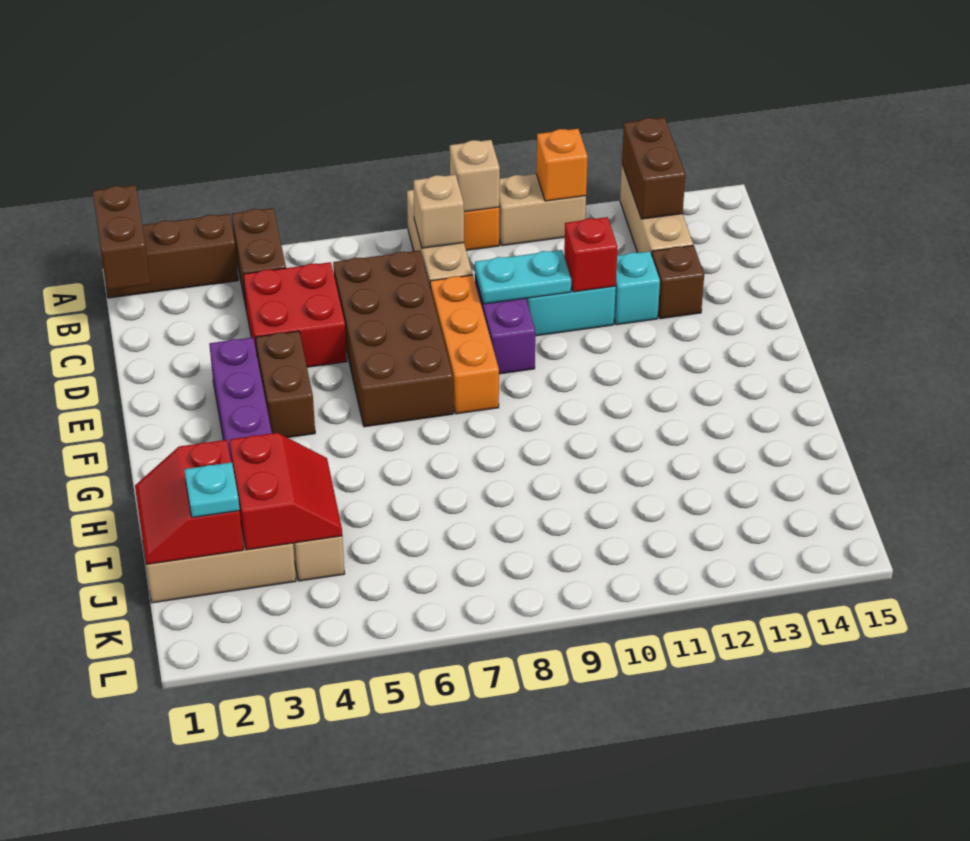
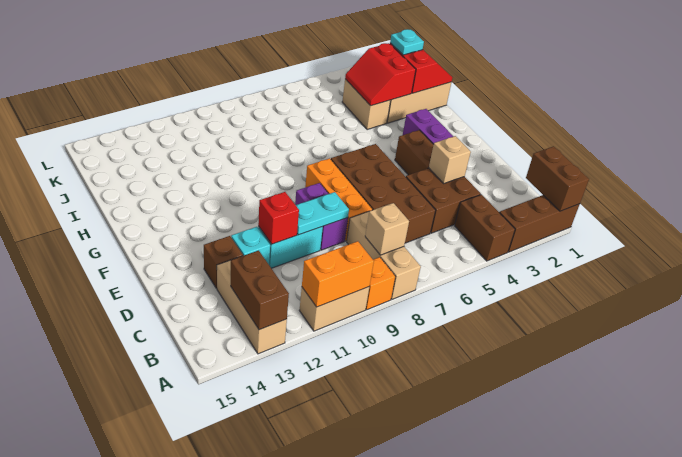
tan brick A9 level 2 -> tan brick D4 level 2
orange brick A11 level 2 -> orange brick A10:A11 level 2
red brick C4:D5 level 1 -> brown brick C4:D5 level 1

